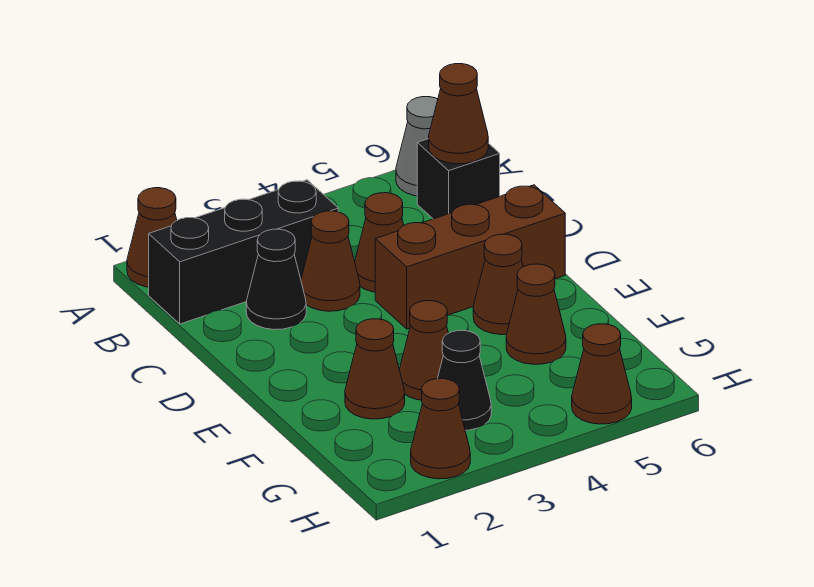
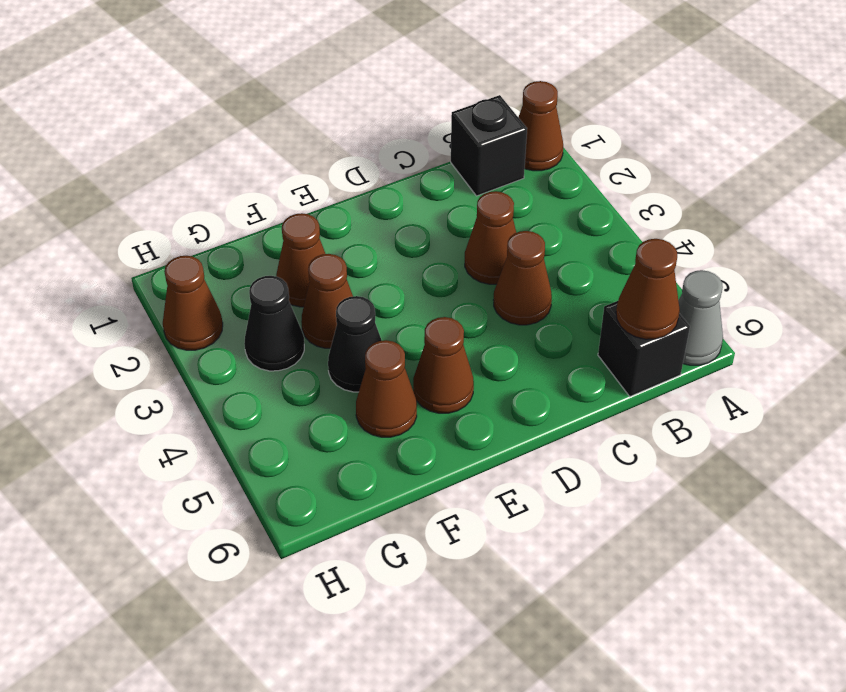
black brick B1:B3 level 1 -> black brick B1 level 1
black cone C2 level 1 -> black cone F4 level 1
brown brick D4:D6 level 1 -> none
brown cone H5 level 1 -> none

